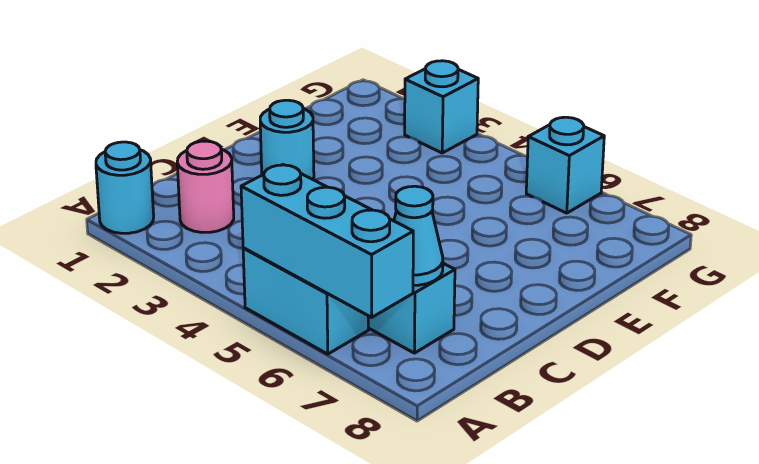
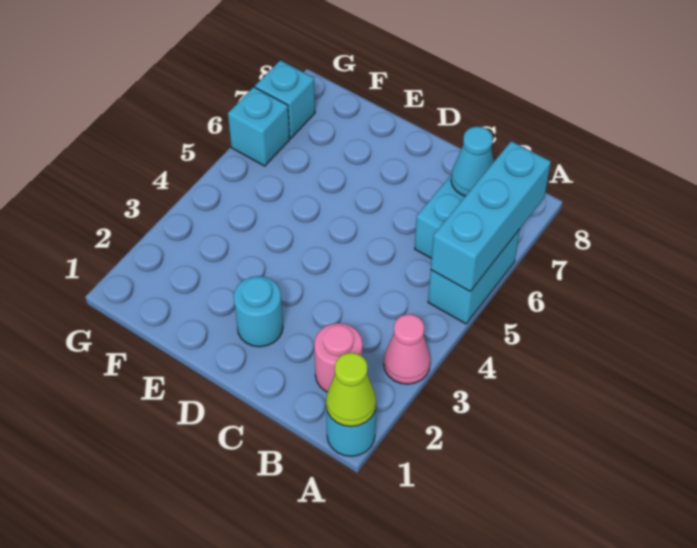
none -> lime cone A1 level 2
none -> pink cone A3 level 1
cyan brick G3 level 1 -> cyan brick G7 level 1

